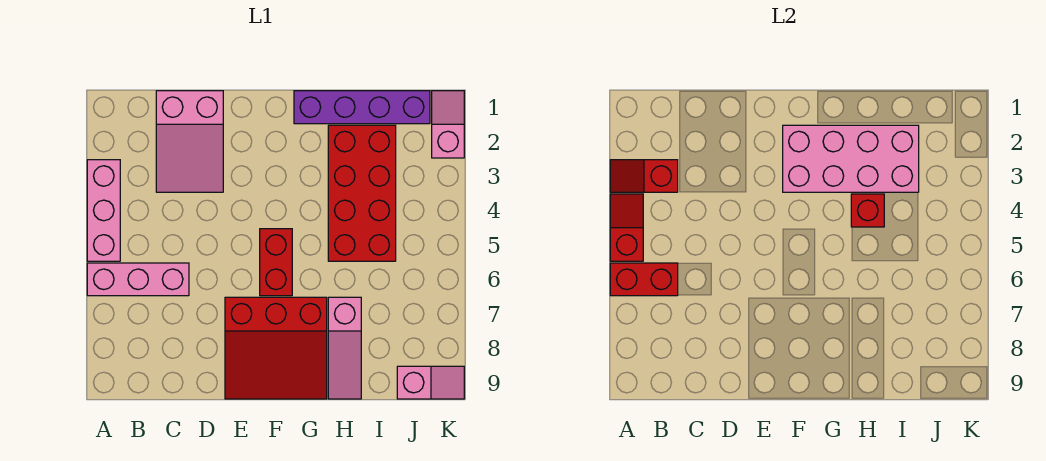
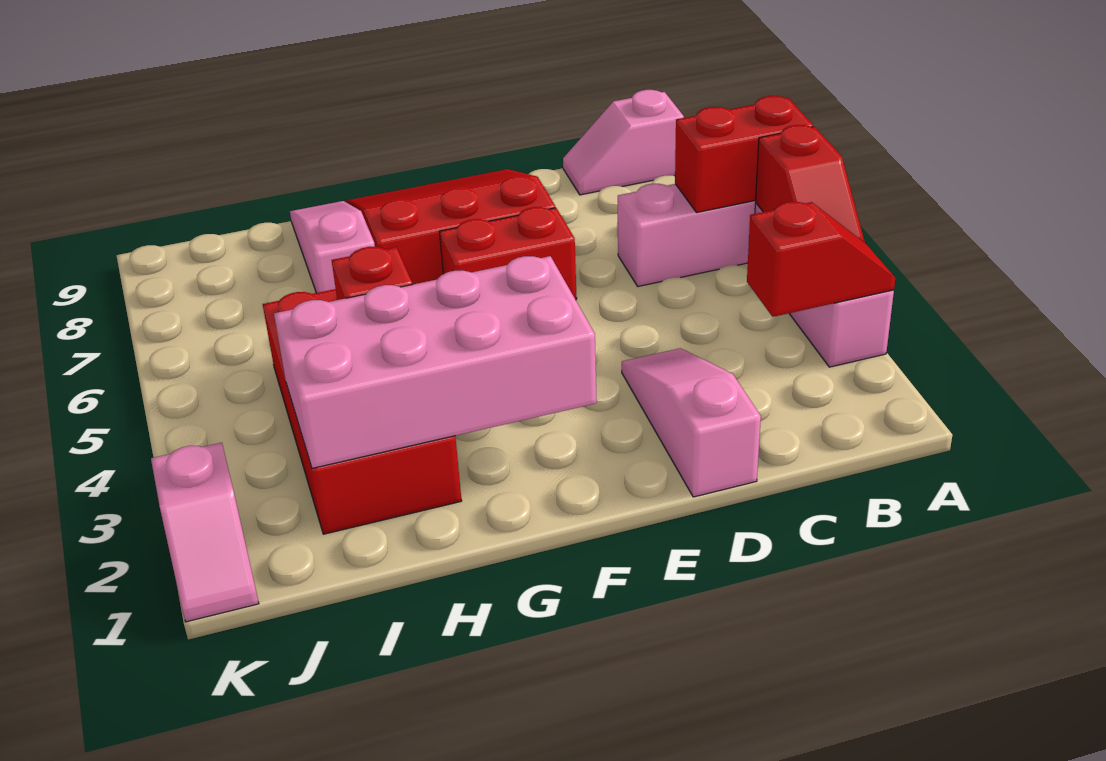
pink slope C1:D3 level 1 top 1 -> pink slope D1:D3 level 1 top 1
red brick F5:F6 level 1 -> red brick E6:F6 level 1
purple brick G1:J1 level 1 -> none
pink slope J9:K9 level 1 top J -> pink slope B9:C9 level 1 top B

